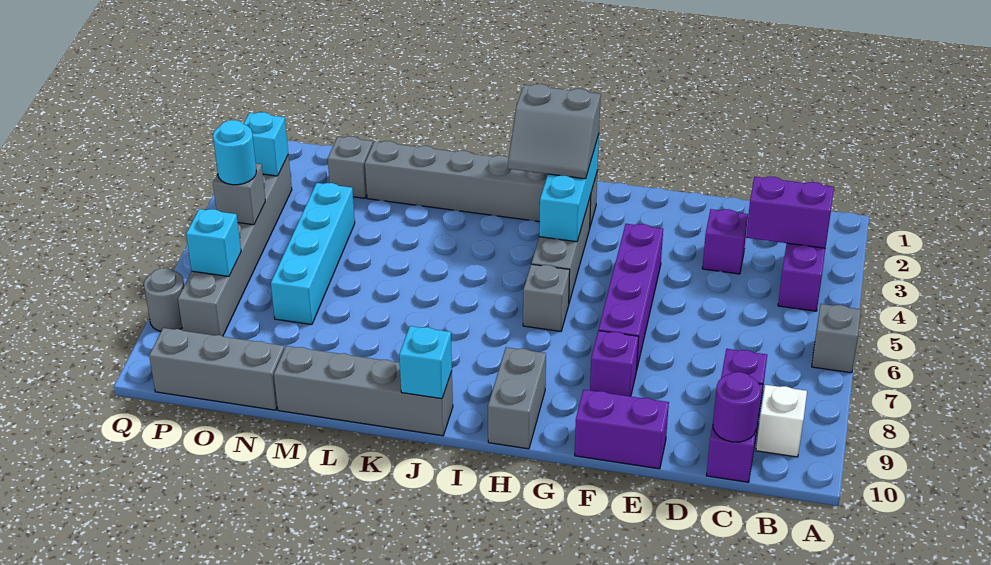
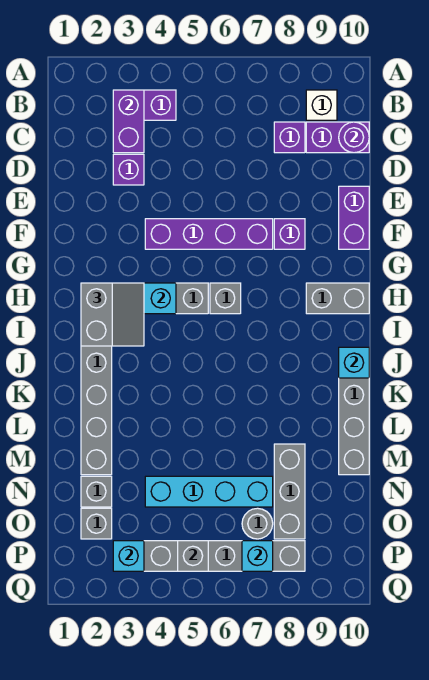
grey brick A6 level 1 -> grey brick O2 level 1
grey brick N10:P10 level 1 -> grey brick M8:O8 level 1
cyan round brick P5 level 3 -> none
grey round brick Q8 level 1 -> grey round brick O7 level 1

